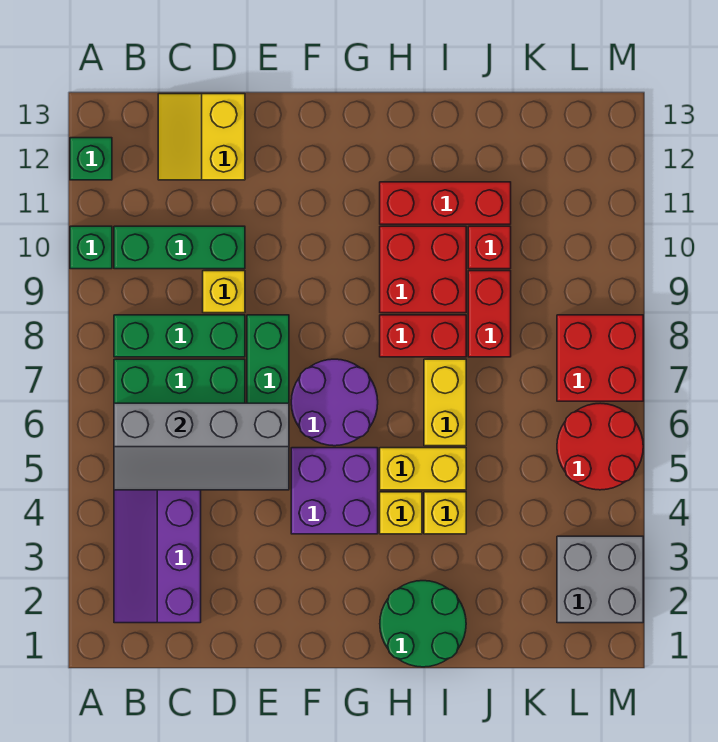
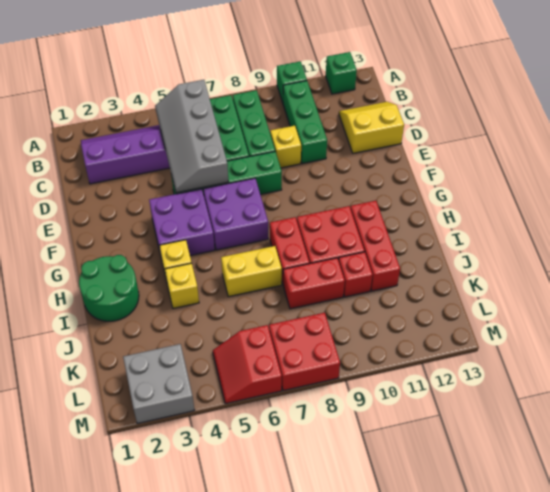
purple round brick F6:G7 level 1 -> purple brick F6:G7 level 1
yellow brick H5:I5 level 1 -> none
red round brick L5:M6 level 1 -> red slope L5:M6 level 1 top 6

